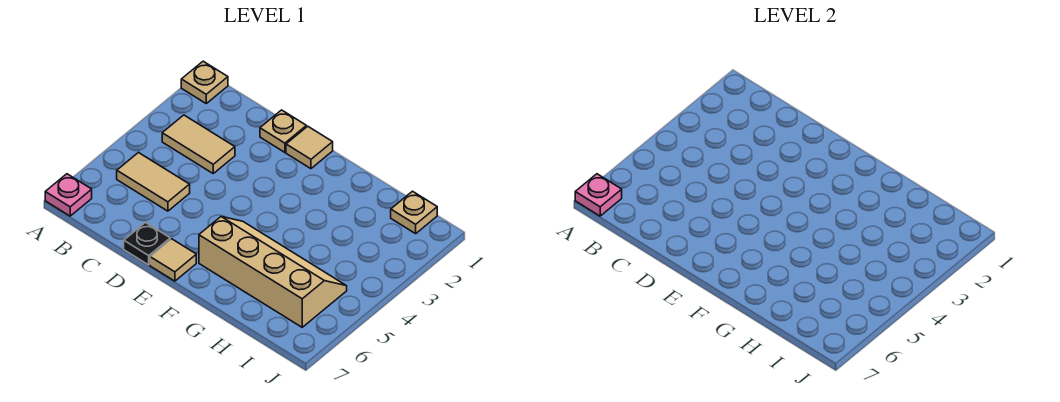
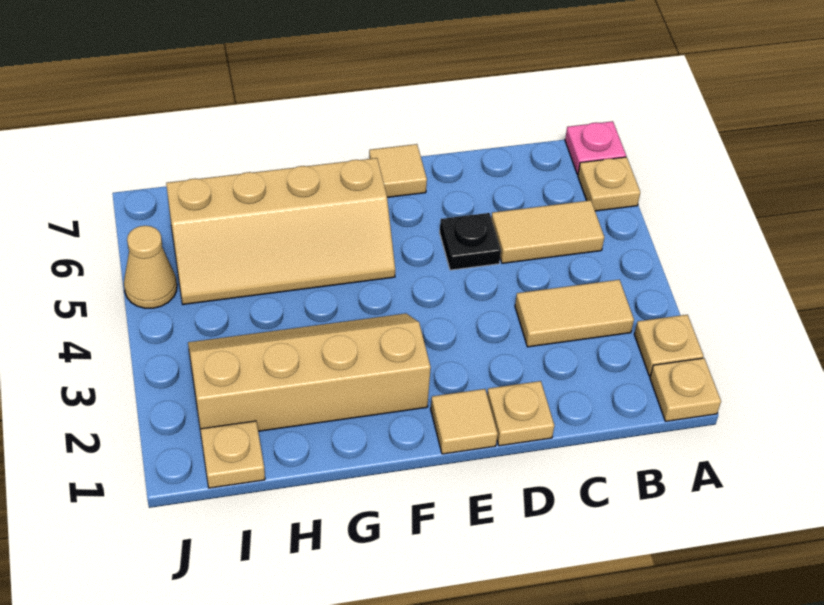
none -> tan plate A2 level 1
none -> tan plate A6 level 1
pink plate A7 level 2 -> none
black plate D7 level 1 -> black plate D5 level 1
none -> tan slope F2:I3 level 1 top 2
none -> tan cone J5 level 1

